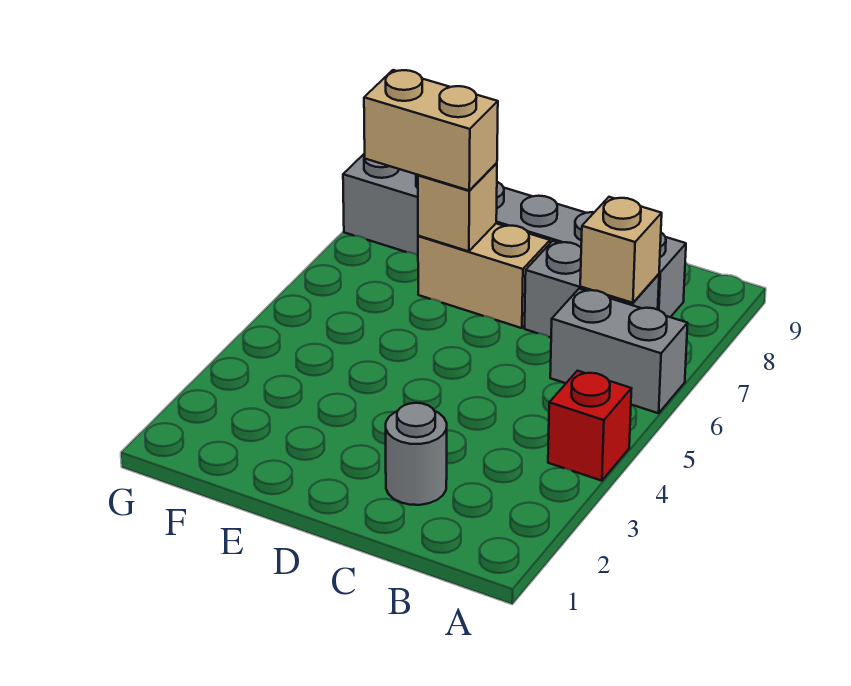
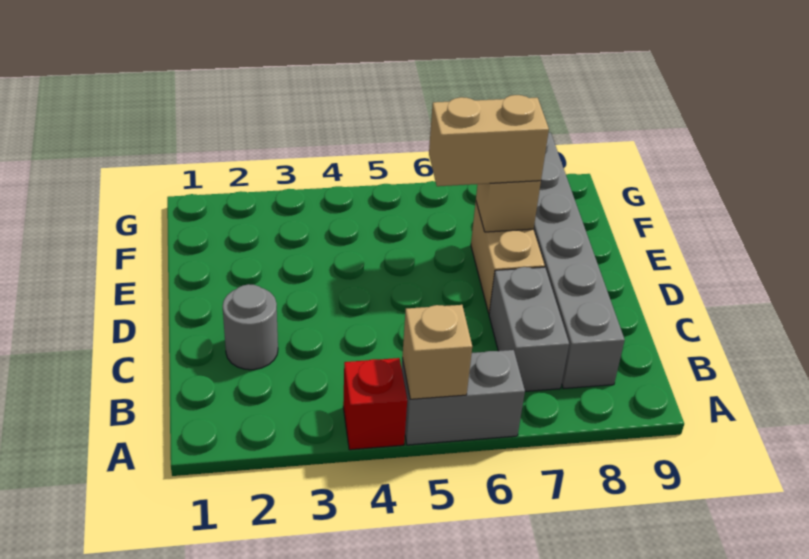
grey brick A6:B6 level 1 -> grey brick A5:A6 level 1
tan brick B7 level 2 -> tan brick A5 level 2
tan brick E7:F7 level 3 -> tan brick E6:E7 level 3

